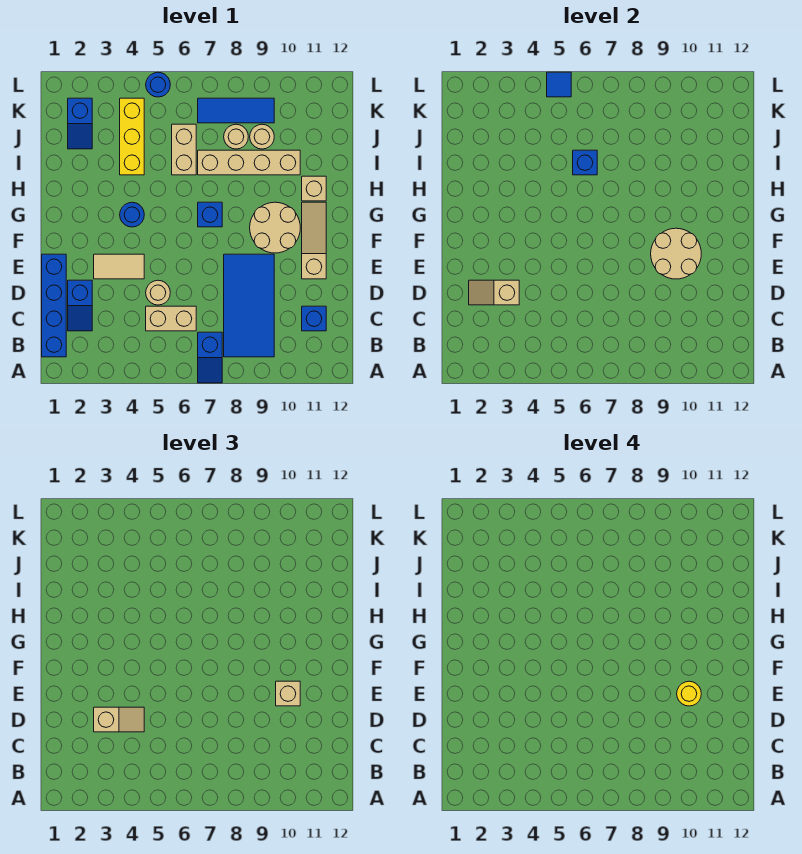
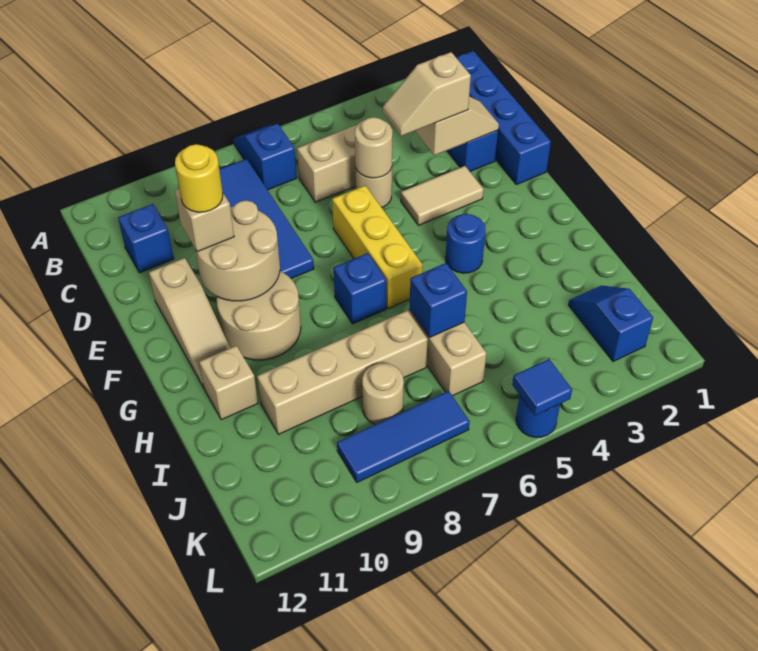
yellow brick I4:K4 level 1 -> yellow brick E6:G6 level 1
tan round brick J9 level 1 -> tan round brick D5 level 2

